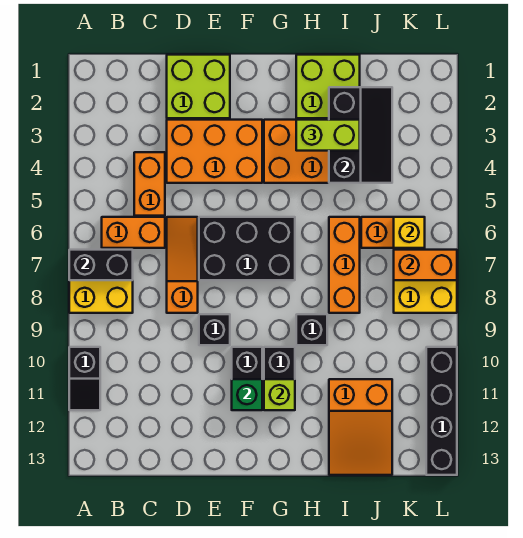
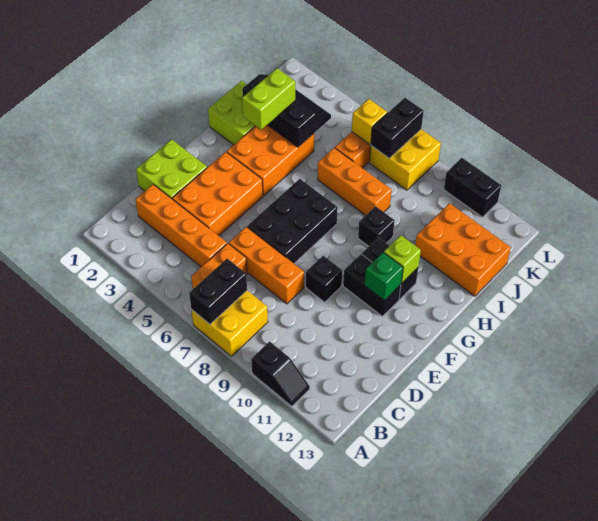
orange brick C4:C5 level 1 -> orange brick C2:C5 level 1
orange slope D6:D8 level 1 top 8 -> orange brick D6:D8 level 1
orange slope I11:J13 level 1 top 11 -> orange brick I11:J13 level 1
orange brick K7:L7 level 2 -> black brick K7:L7 level 2
black brick L10:L13 level 1 -> black brick L10:L11 level 1

